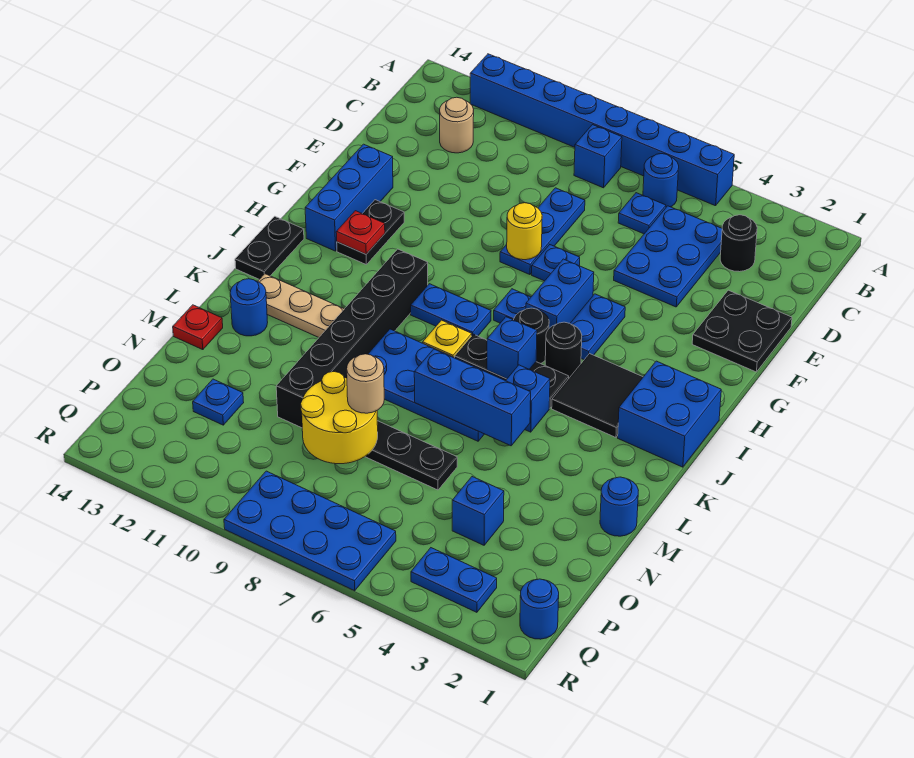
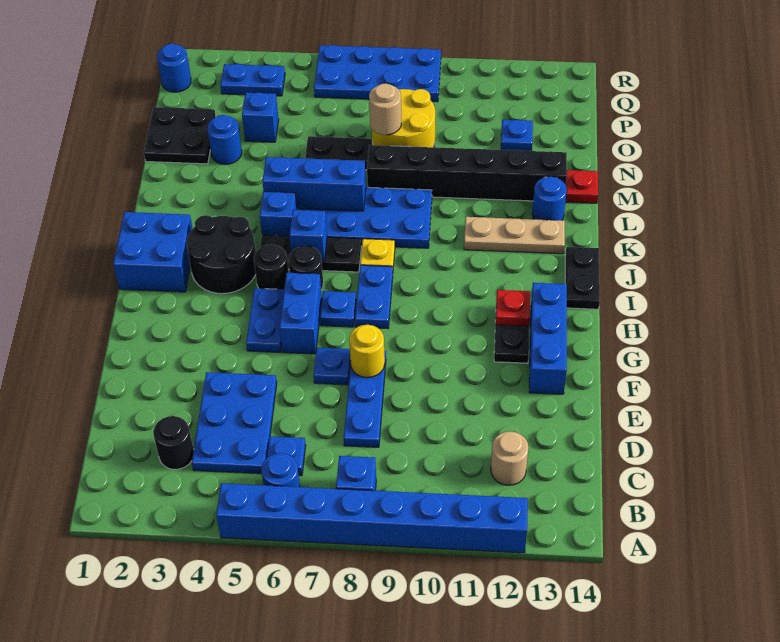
black plate E1:F2 level 1 -> black plate N1:O2 level 1
black tile I3:J4 level 1 -> black round brick I3:J4 level 1
blue plate I8:I9 level 1 -> blue plate H8:I8 level 1
black brick I10:N10 level 1 -> black brick M8:M13 level 1
blue round brick M1 level 1 -> blue round brick N3 level 1

